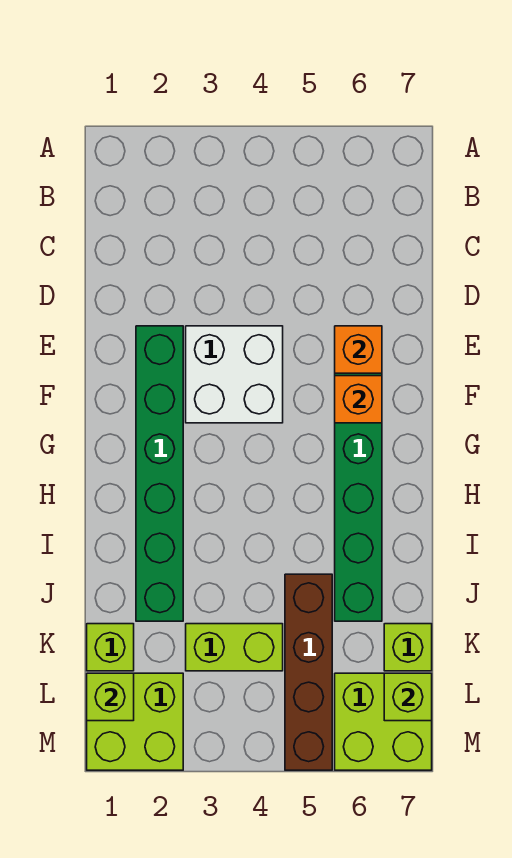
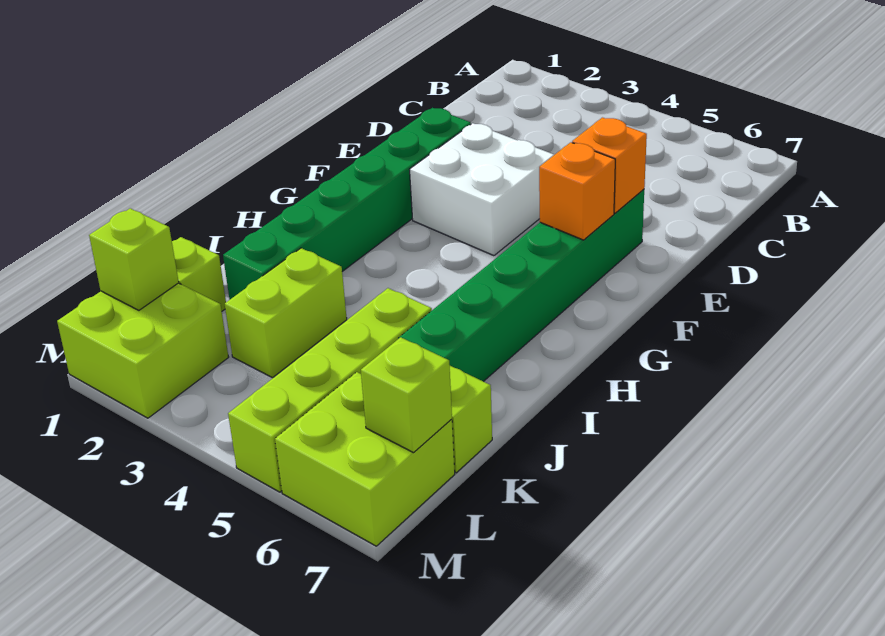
brown brick J5:M5 level 1 -> lime brick J5:M5 level 1
lime brick K3:K4 level 1 -> lime brick J3:K3 level 1

